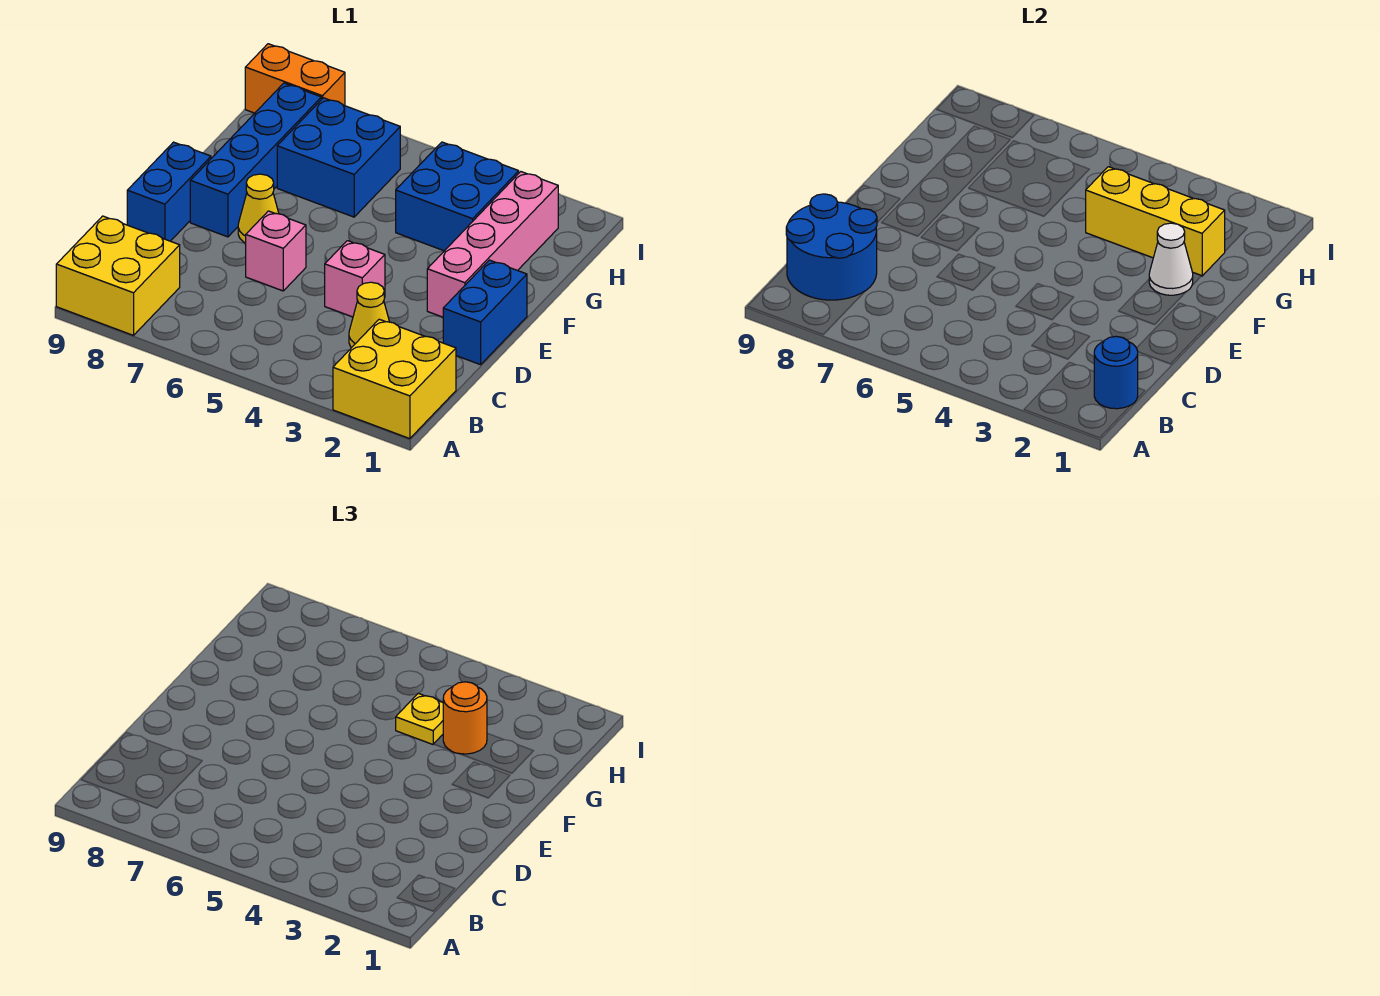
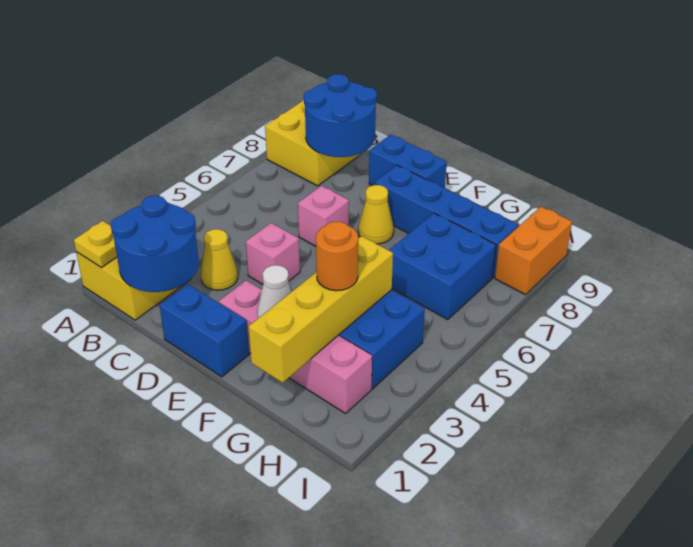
blue round brick B1 level 2 -> blue round brick B1:C2 level 2
yellow brick G2:G4 level 2 -> yellow brick G1:G4 level 2
yellow plate G4 level 3 -> yellow plate A1 level 2

